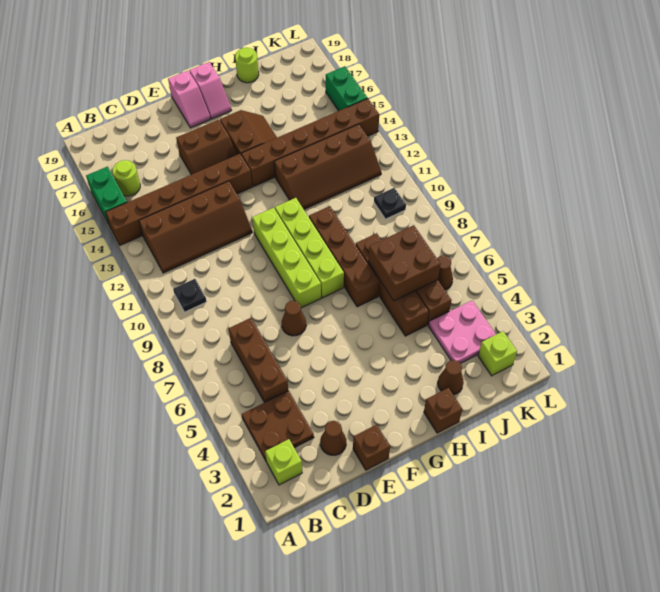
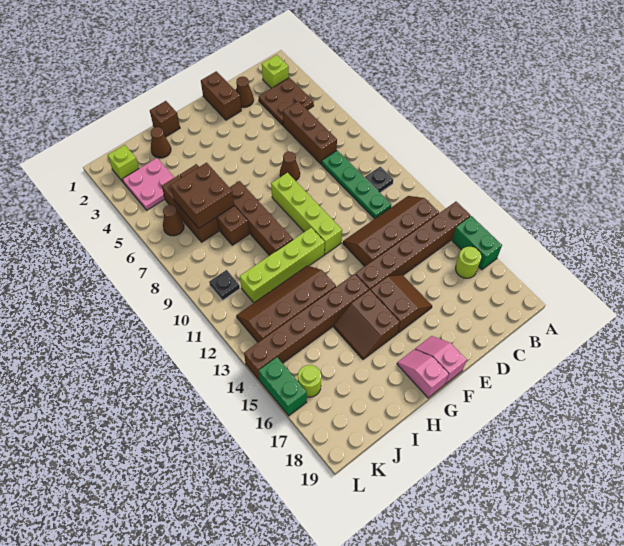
none -> green plate C8:C11 level 1
brown brick E1 level 1 -> brown brick E1:E2 level 1
brown slope E15:F16 level 1 top 16 -> brown slope E15:F16 level 1 top F
lime brick G8:G11 level 1 -> lime brick G11:J11 level 1
lime round brick I19 level 1 -> lime round brick K16 level 1

